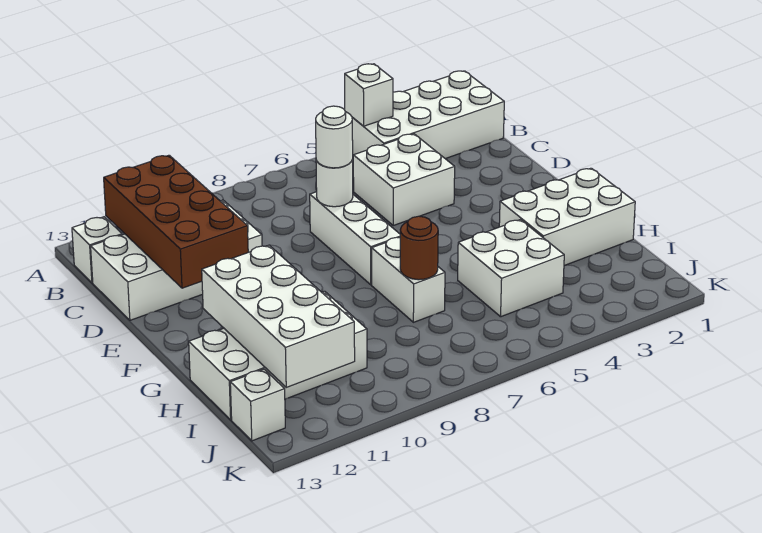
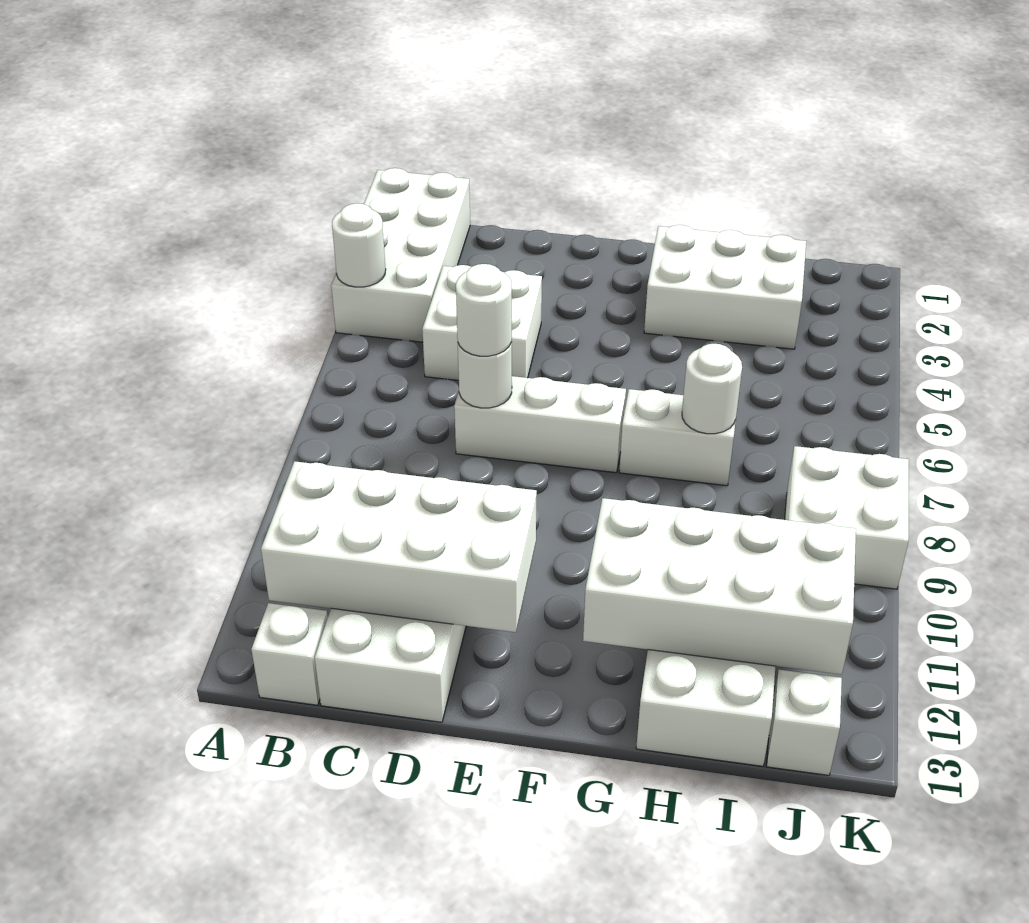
white brick A4 level 2 -> white round brick A4 level 2
brown brick B11:E12 level 2 -> white brick B11:E12 level 2
white brick G1:H3 level 1 -> white brick G2:I3 level 1
white brick H4:I5 level 1 -> white brick J8:K9 level 1
brown round brick H7 level 2 -> white round brick H7 level 2

